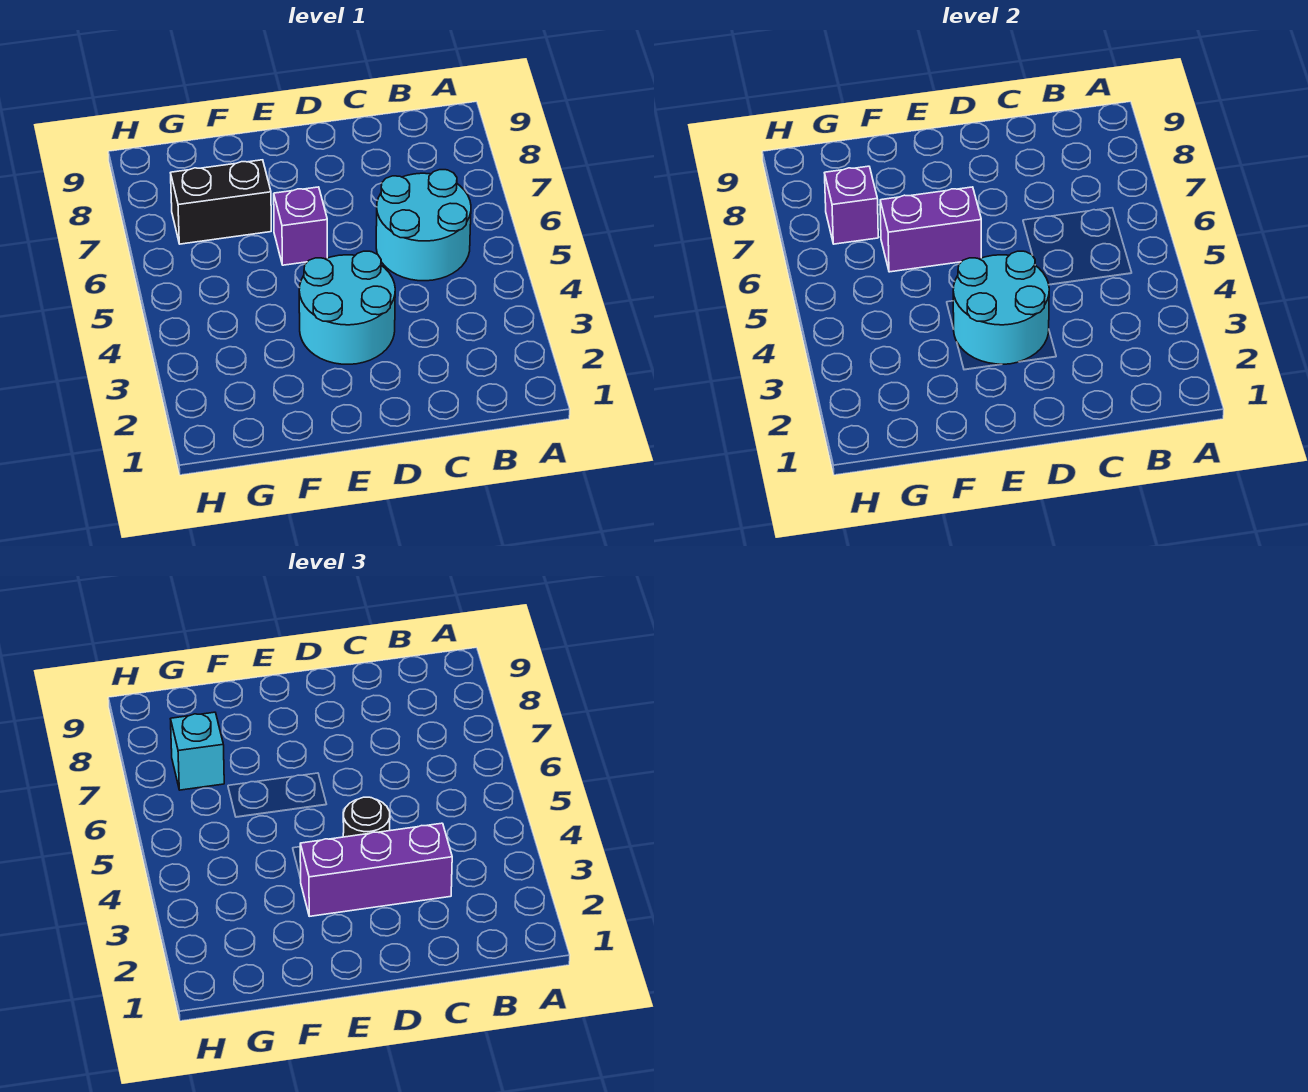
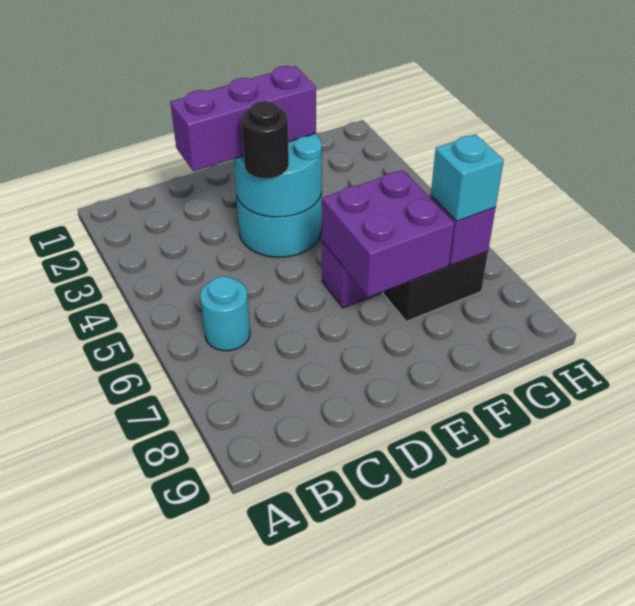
cyan round brick B5:C6 level 1 -> cyan round brick B6 level 1
purple brick E6:F6 level 2 -> purple brick E6:F7 level 2

